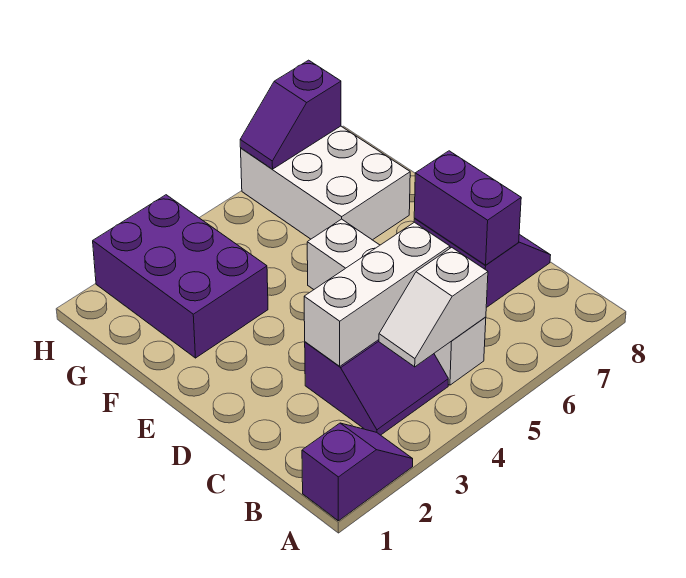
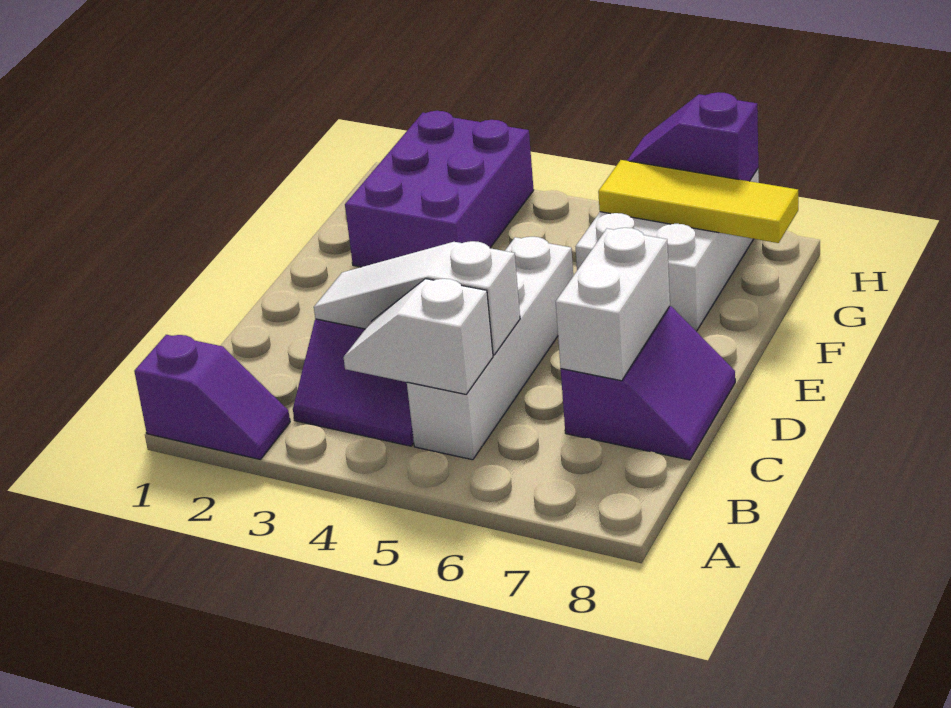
white brick C3:C5 level 2 -> white slope C3:C5 level 2 top 5
purple brick C7:D7 level 2 -> white brick C7:D7 level 2
none -> yellow tile G6:G8 level 2

